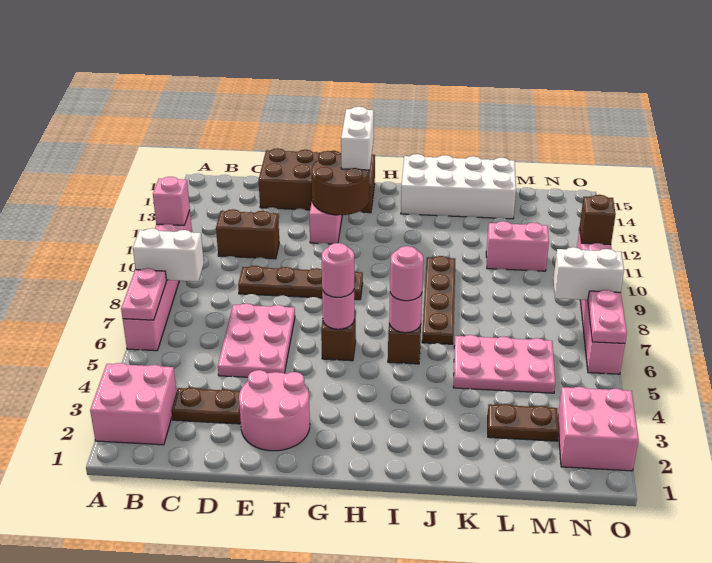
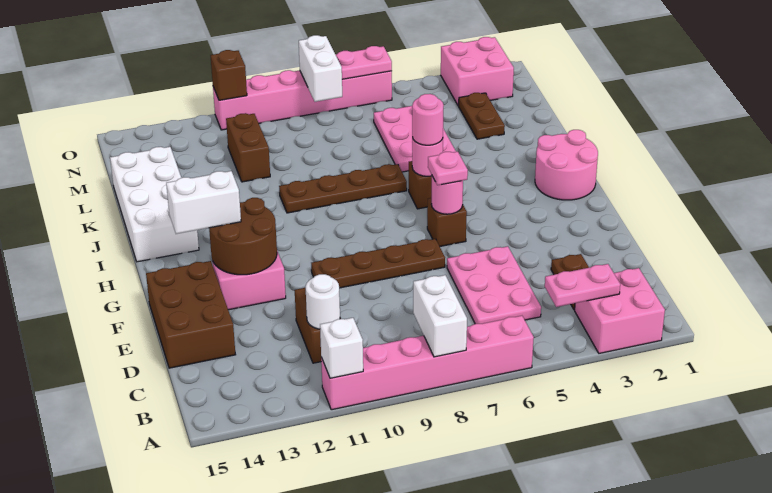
pink plate A6:A7 level 2 -> pink plate B3:B4 level 2
pink brick A11 level 2 -> white brick A11 level 2
none -> white round brick C11 level 2
pink plate D5:E7 level 1 -> pink plate C5:E6 level 1
brown plate D9:G9 level 1 -> brown plate F7:F10 level 1
brown brick D14:G15 level 1 -> brown brick D14:F15 level 1
pink round brick E2:F3 level 1 -> pink round brick H1:I2 level 1
pink round brick G6 level 3 -> pink plate G6 level 3
pink brick L11:M11 level 1 -> brown brick L11:M11 level 1

